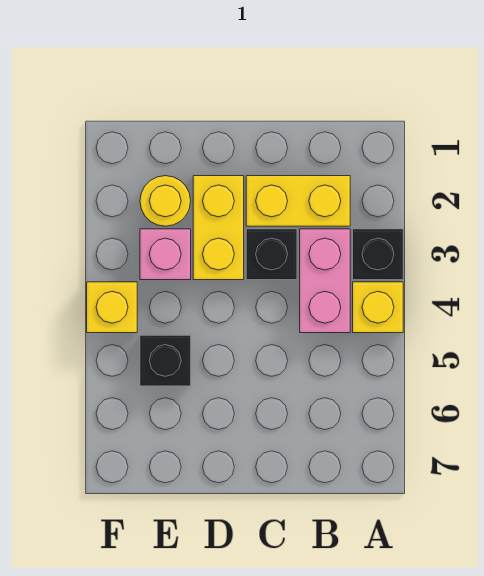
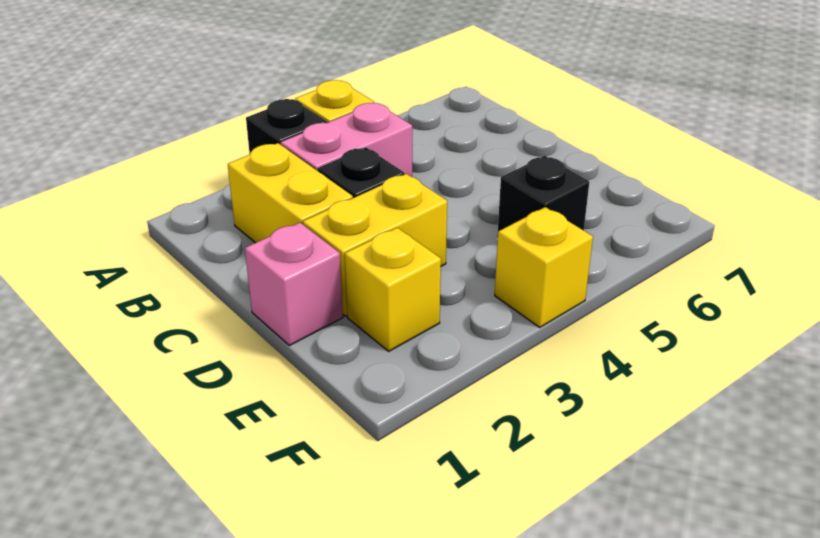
yellow round brick E2 level 1 -> yellow brick E2 level 1
pink brick E3 level 1 -> pink brick D1 level 1

